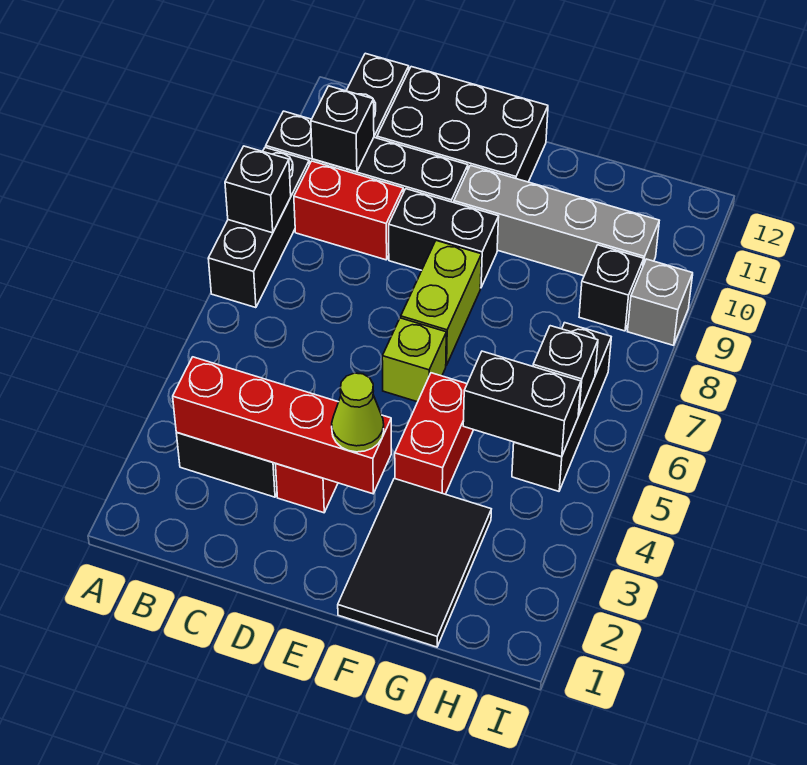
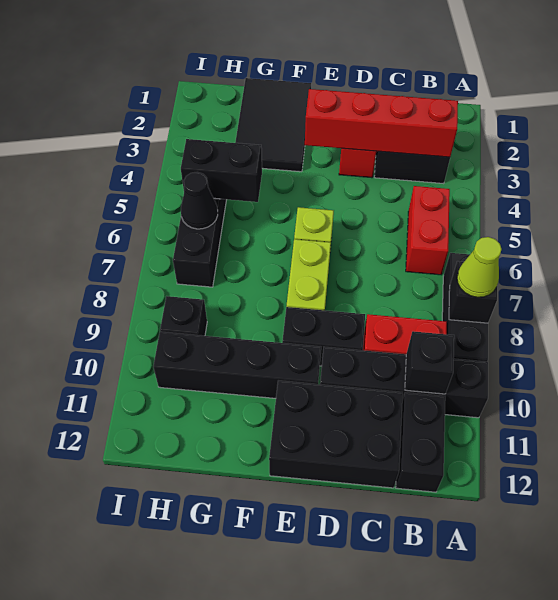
lime cone E3 level 3 -> lime cone A8 level 3
grey brick E10:H10 level 1 -> black brick E10:H10 level 1
red brick F4:F5 level 1 -> red brick B5:B6 level 1
black brick H6 level 2 -> black cone H6 level 2
grey brick I9 level 1 -> none

